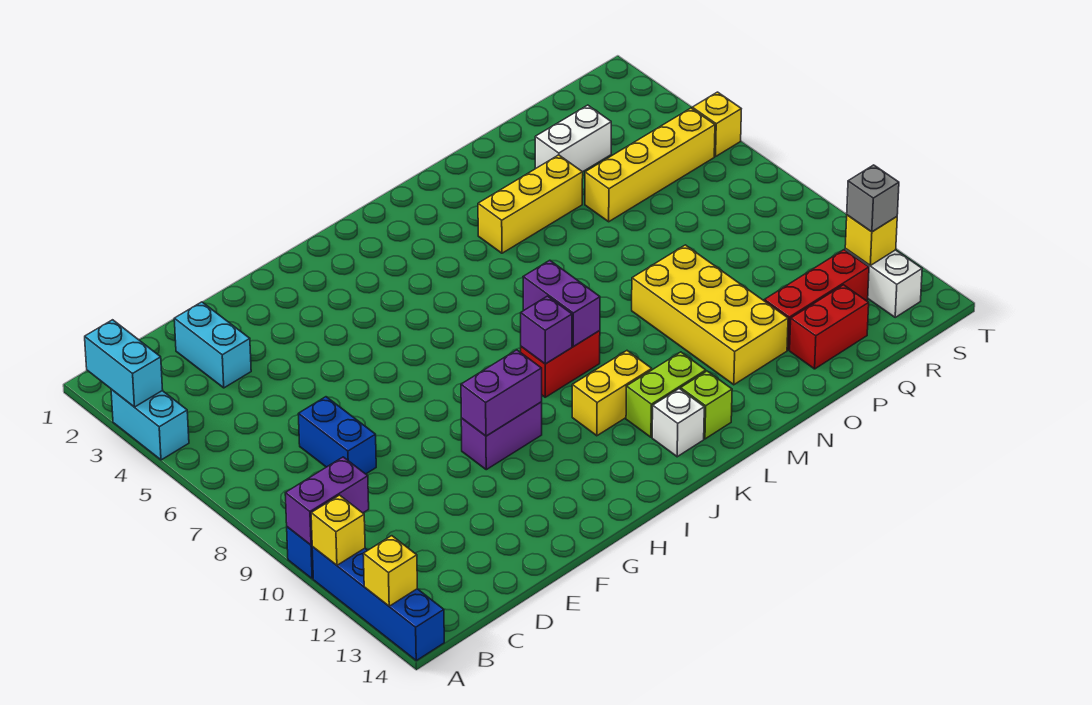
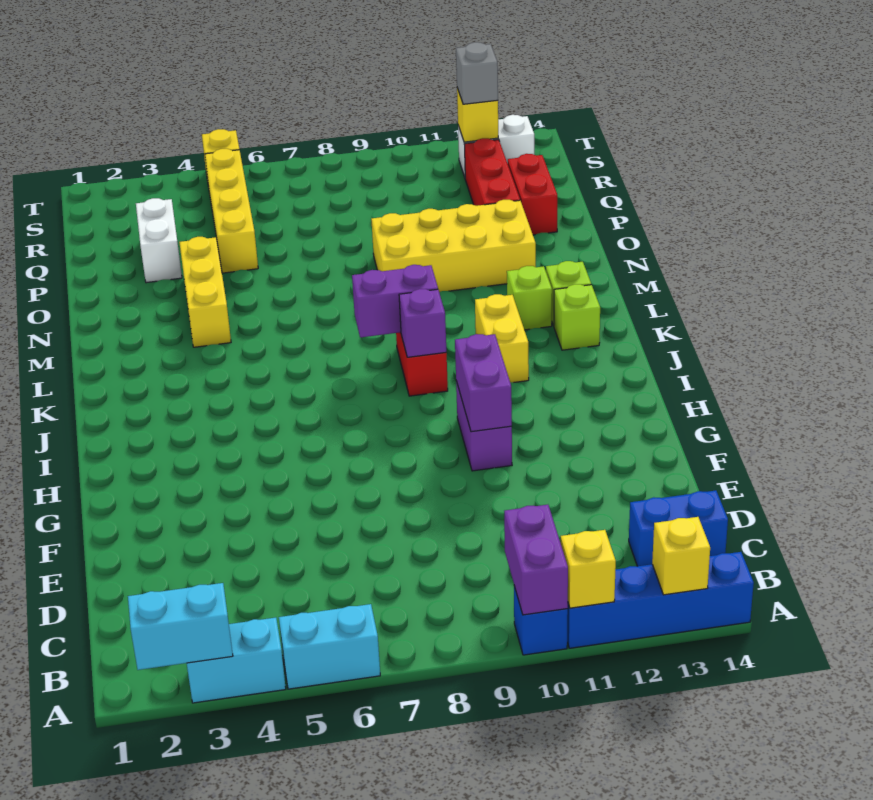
cyan brick D2:D3 level 1 -> cyan brick A5:A6 level 1
blue brick D7:D8 level 1 -> blue brick C13:C14 level 1
lime brick K12:L12 level 1 -> lime brick L12 level 1
white brick K13 level 1 -> lime brick K13 level 1

